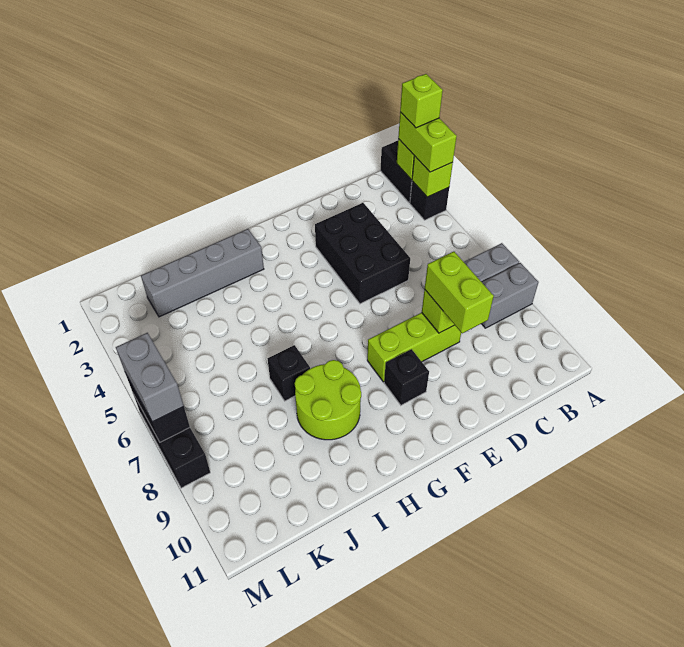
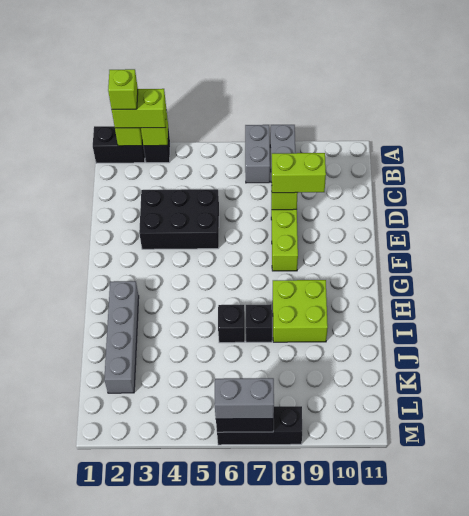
black brick F9 level 1 -> black brick I6 level 1
lime round brick H8:I9 level 1 -> lime brick H8:I9 level 1

